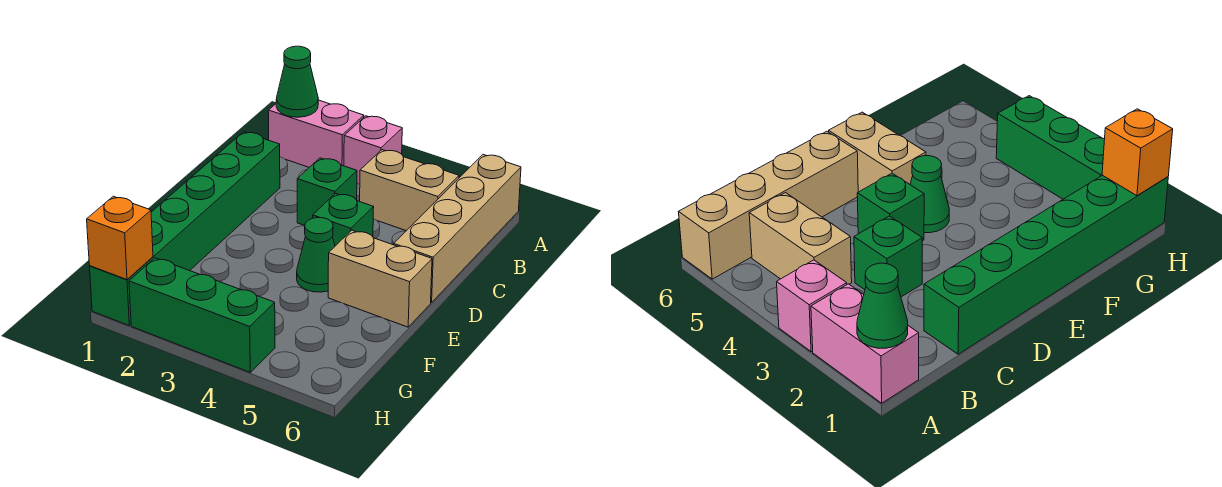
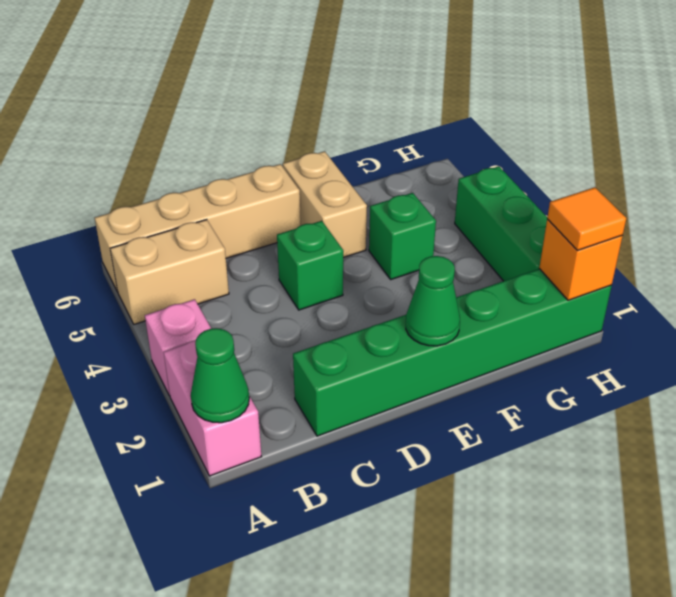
tan brick B4:B5 level 1 -> tan brick A5:B5 level 1
green brick C3 level 1 -> green brick F4 level 1
green cone E4 level 1 -> green cone E1 level 2
none -> orange tile H1 level 3

